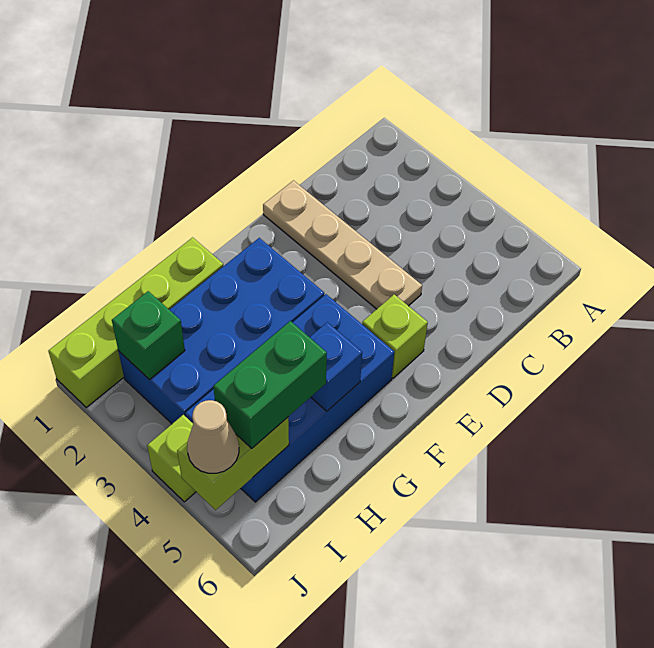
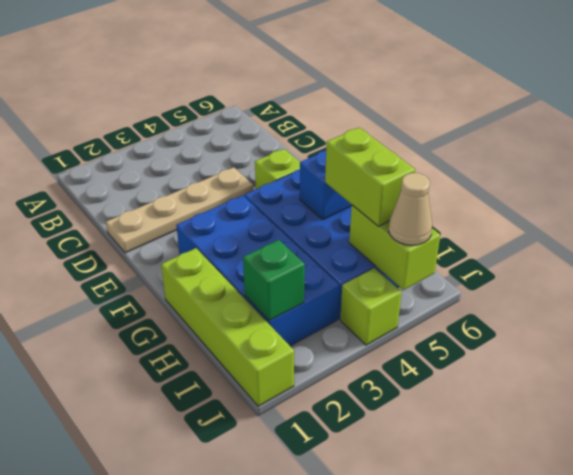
green brick H5:I5 level 3 -> lime brick H5:I5 level 3

